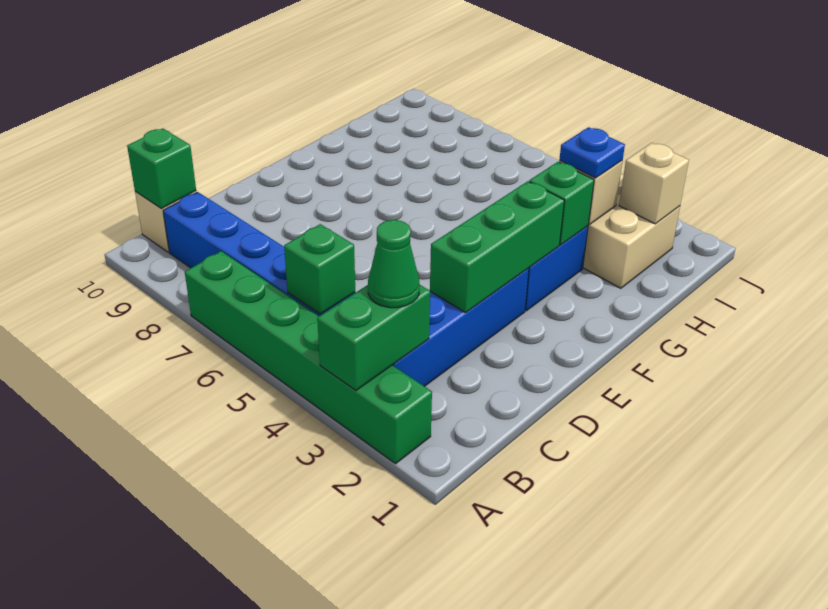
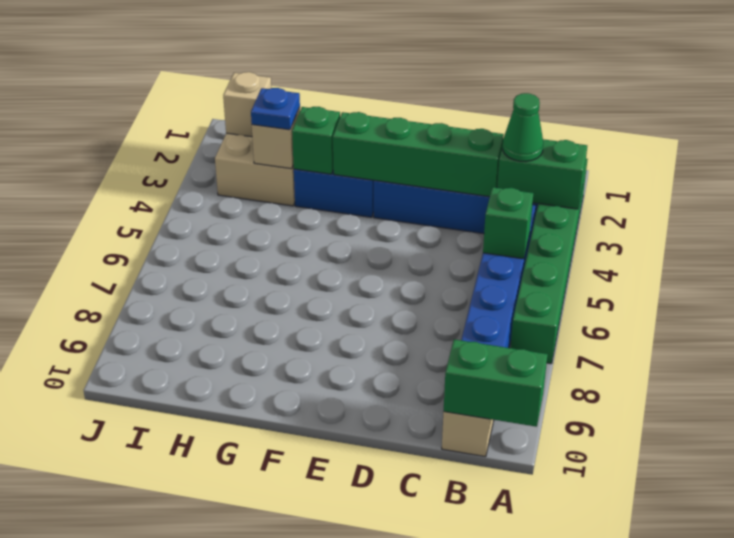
green brick B10 level 2 -> green brick A10:B10 level 2
green brick D3:F3 level 2 -> green brick C3:F3 level 2

